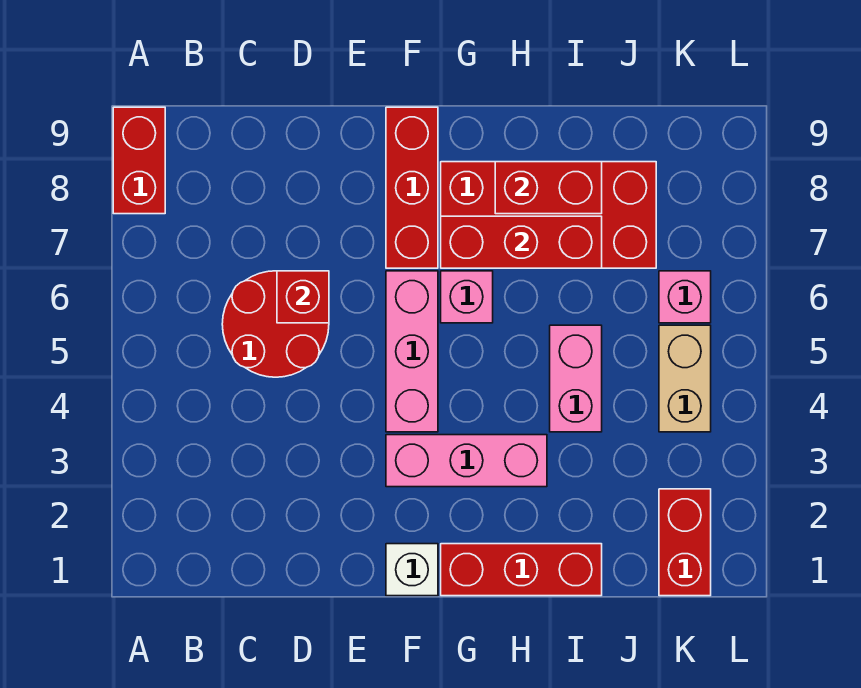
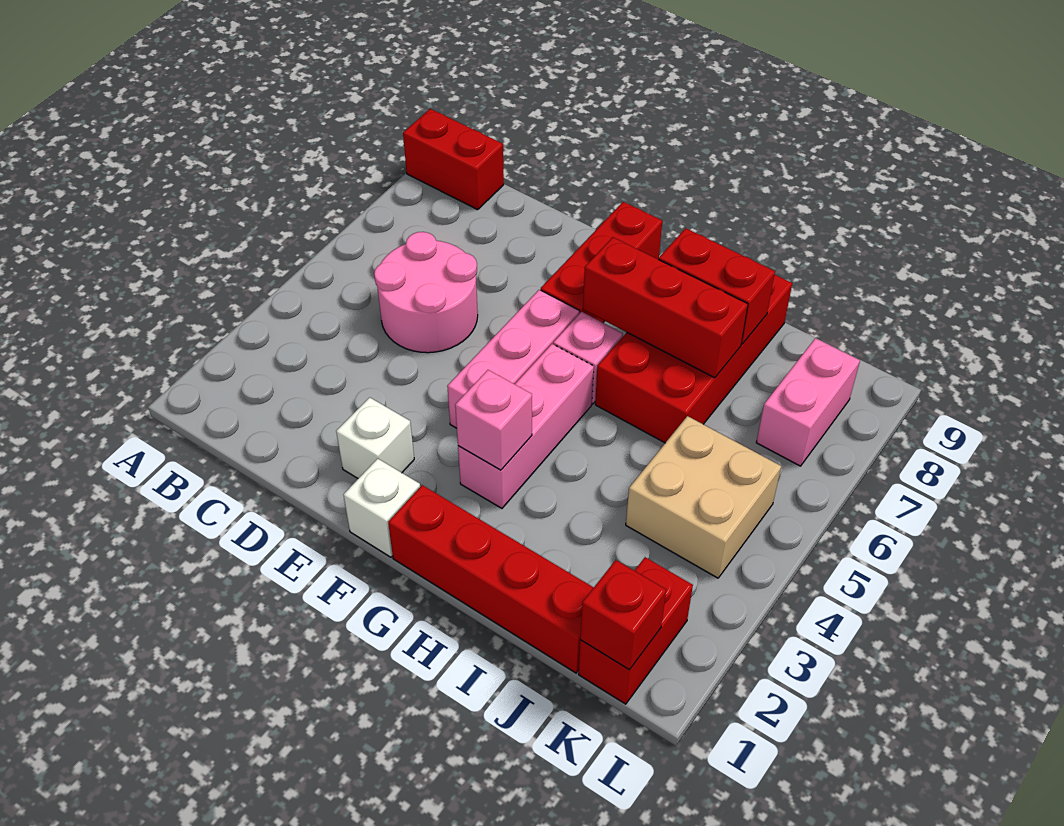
red brick A8:A9 level 1 -> red brick A9:B9 level 1
red round brick C5:D6 level 1 -> pink round brick C5:D6 level 1
red brick D6 level 2 -> red brick K1 level 2
none -> white brick E2 level 1
pink brick F3:H3 level 1 -> pink brick G3:G5 level 1
red brick G1:I1 level 1 -> red brick G1:J1 level 1
red brick G7:J8 level 1 -> red brick H6:I9 level 1
pink brick I4:I5 level 1 -> pink brick K7:K8 level 1
tan brick K4:K5 level 1 -> tan brick J4:K5 level 1
pink brick K6 level 1 -> pink brick G3 level 2

